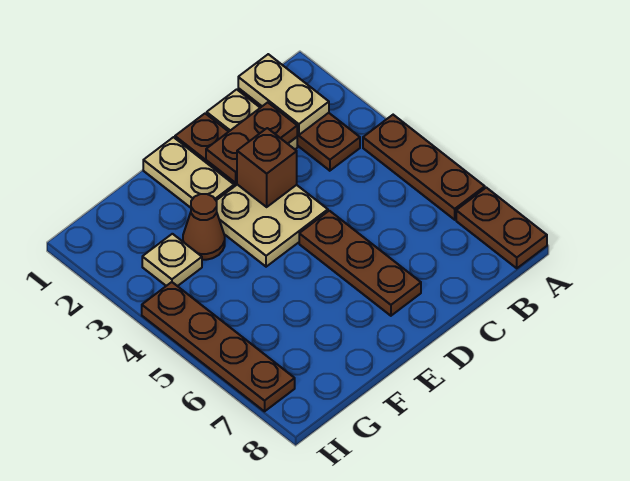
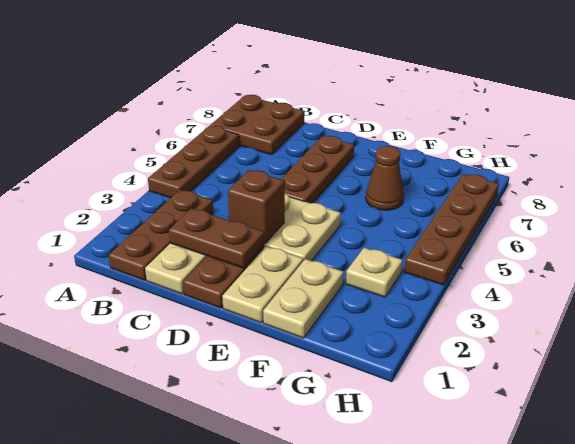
brown plate A7:A8 level 1 -> brown plate A7:B8 level 1
tan plate B1:B2 level 2 -> tan plate F1:F2 level 1
brown cone F3 level 1 -> brown cone F6 level 1

